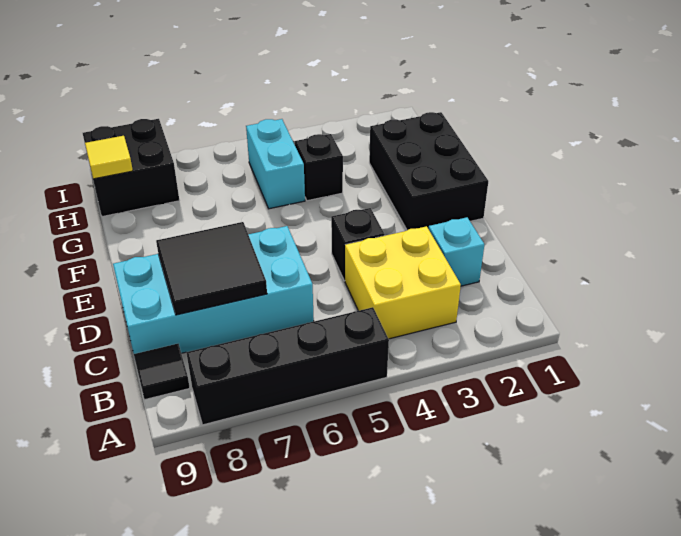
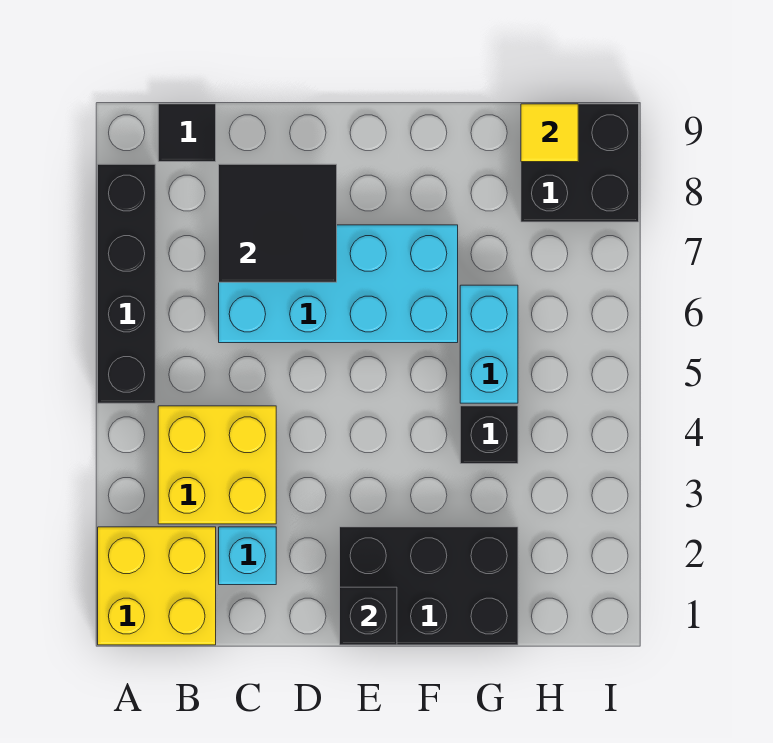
none -> yellow brick A1:B2 level 1
cyan brick C6:D9 level 1 -> cyan brick C6:F7 level 1
black brick D4 level 1 -> black brick E1 level 2
cyan brick G5:H5 level 1 -> cyan brick G5:G6 level 1

